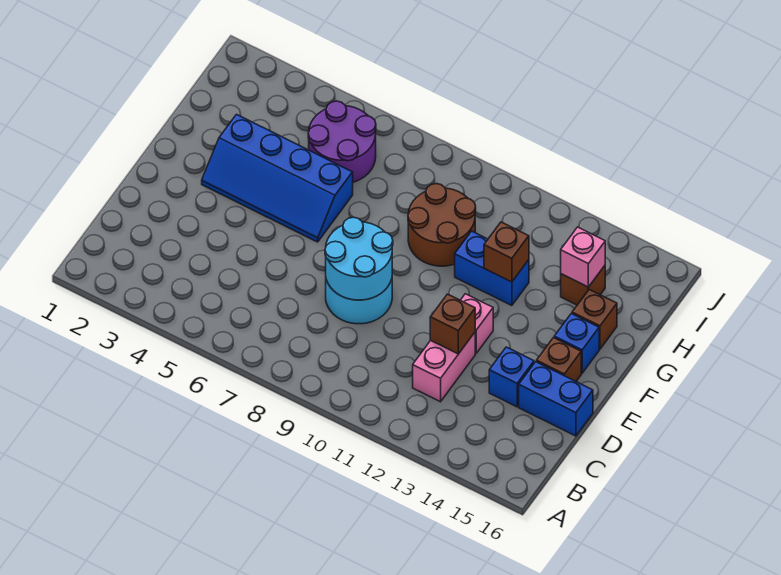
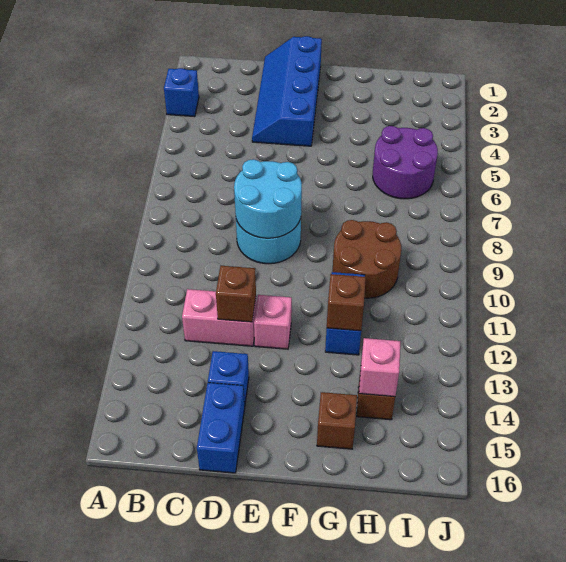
brown brick E15 level 1 -> none
blue slope F3:G6 level 1 top G -> blue slope D1:E4 level 1 top E
blue brick F15 level 1 -> blue brick A3 level 1

